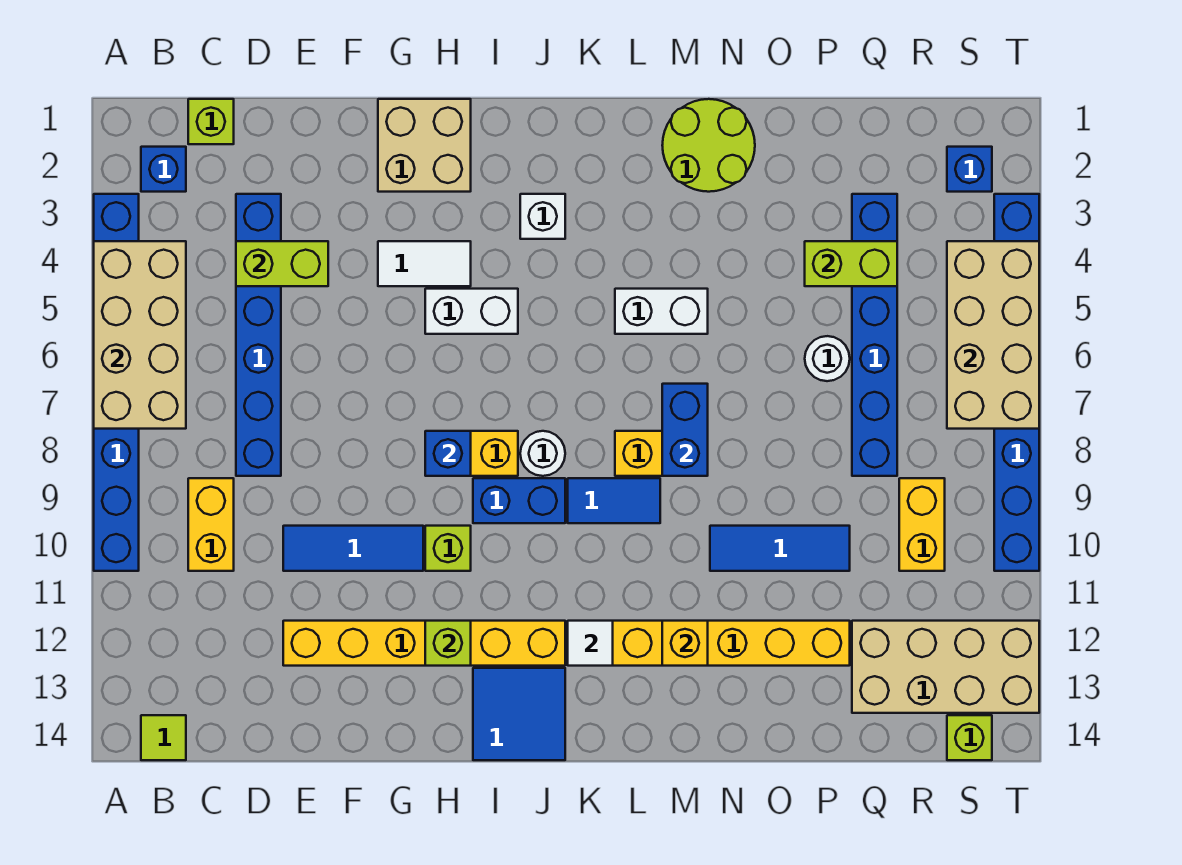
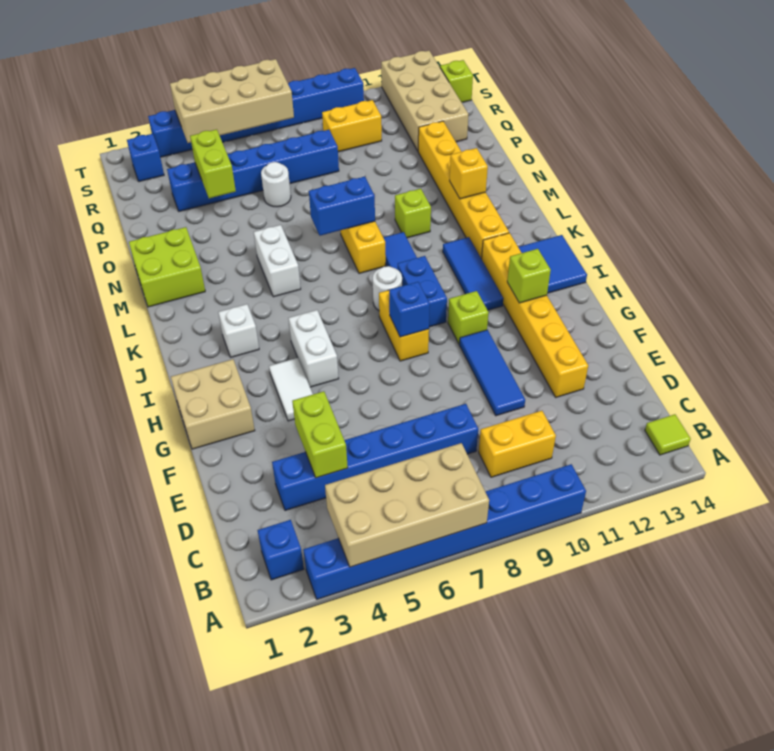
lime brick C1 level 1 -> lime brick M10 level 1
white tile K12 level 2 -> none
lime round brick M1:N2 level 1 -> lime brick M1:N2 level 1
blue tile N10:P10 level 1 -> blue tile I11:K11 level 1

